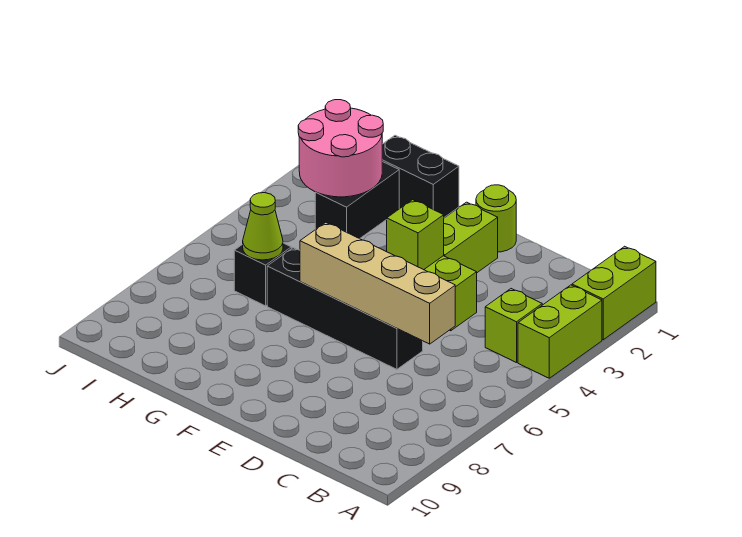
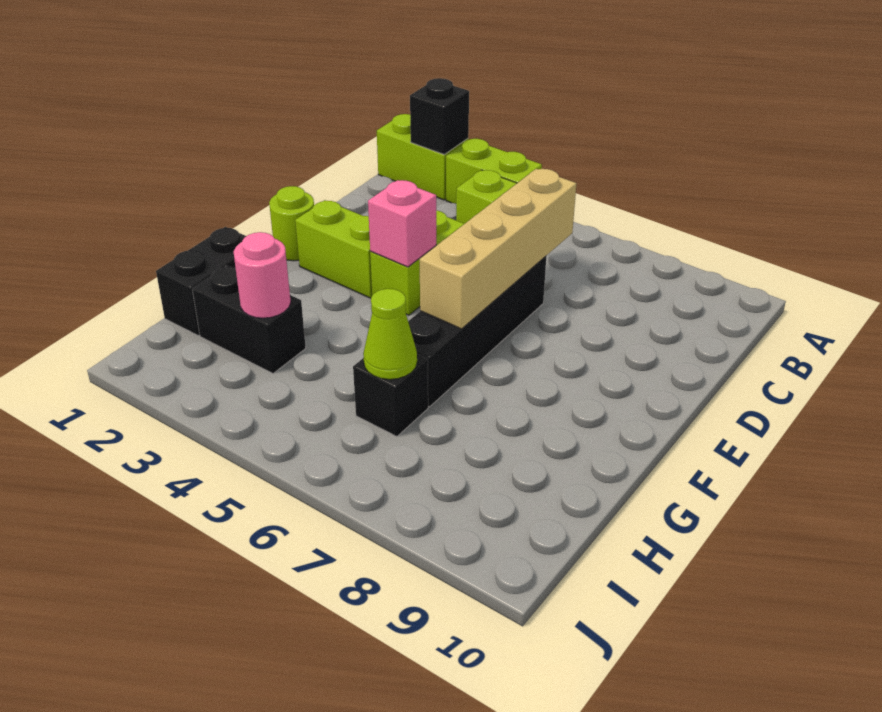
none -> black brick A2 level 2
lime brick E4 level 2 -> pink brick E4 level 2
pink round brick H2:I3 level 2 -> pink round brick H3 level 2

